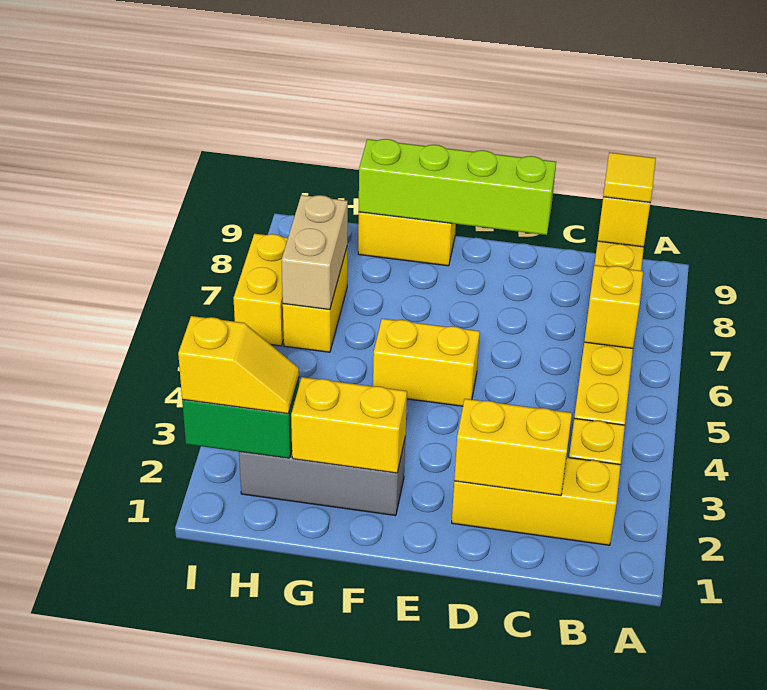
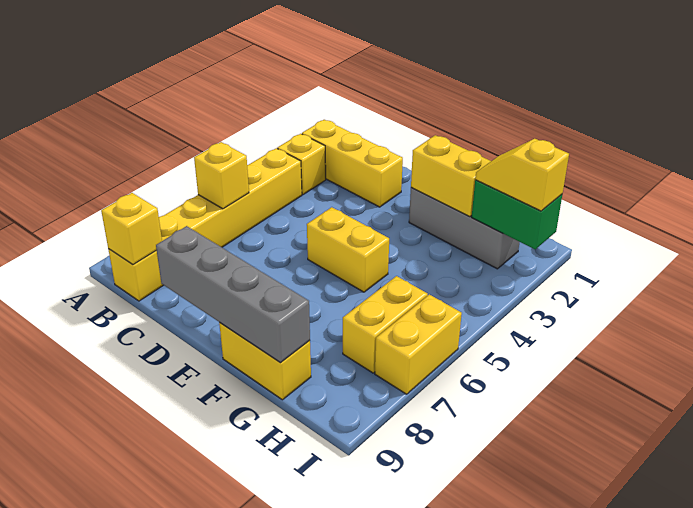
yellow tile B9 level 3 -> none
yellow brick C2:D2 level 2 -> none
lime brick D9:G9 level 2 -> grey brick D9:G9 level 2
tan brick H6:H7 level 2 -> none

